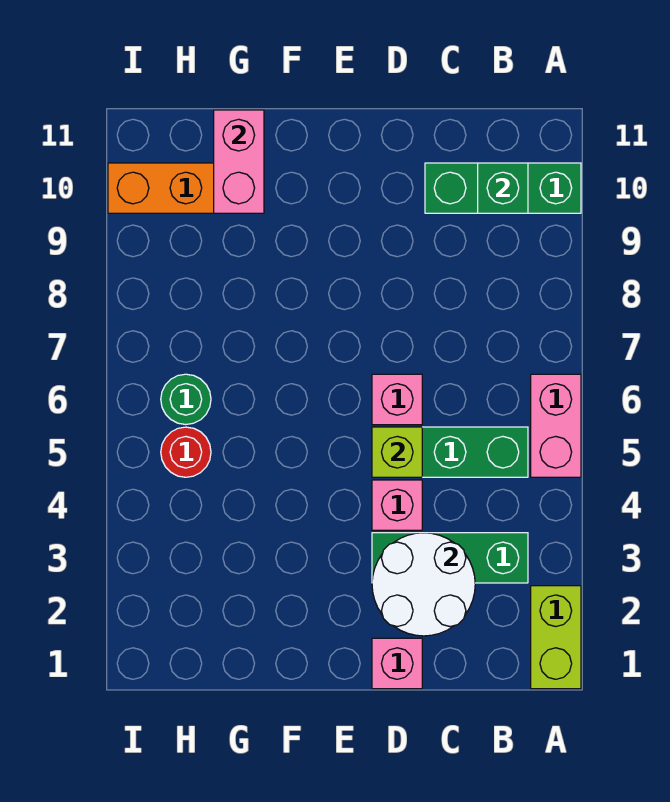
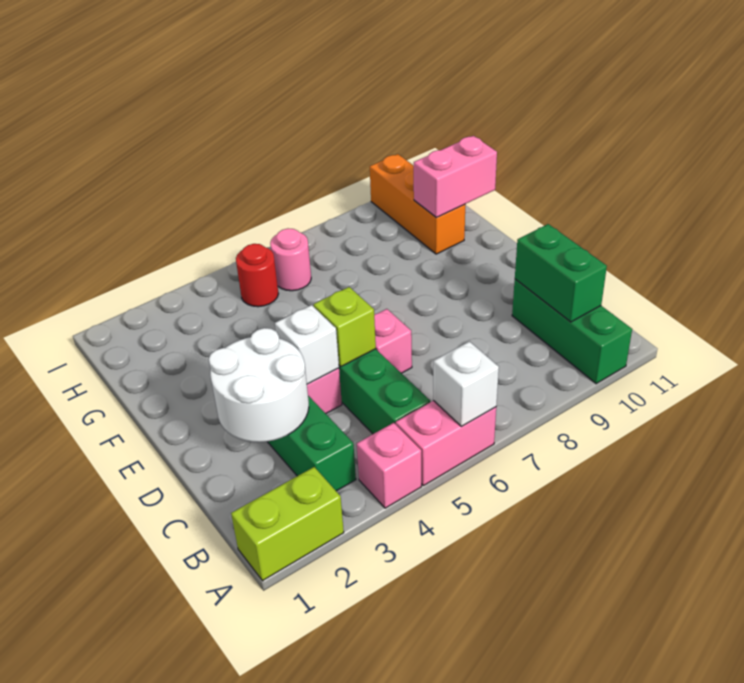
none -> white brick A6 level 2
green brick B10 level 2 -> green brick B10:C10 level 2
pink brick D1 level 1 -> pink brick A4 level 1
none -> white brick D4 level 2
green round brick H6 level 1 -> pink round brick H6 level 1

